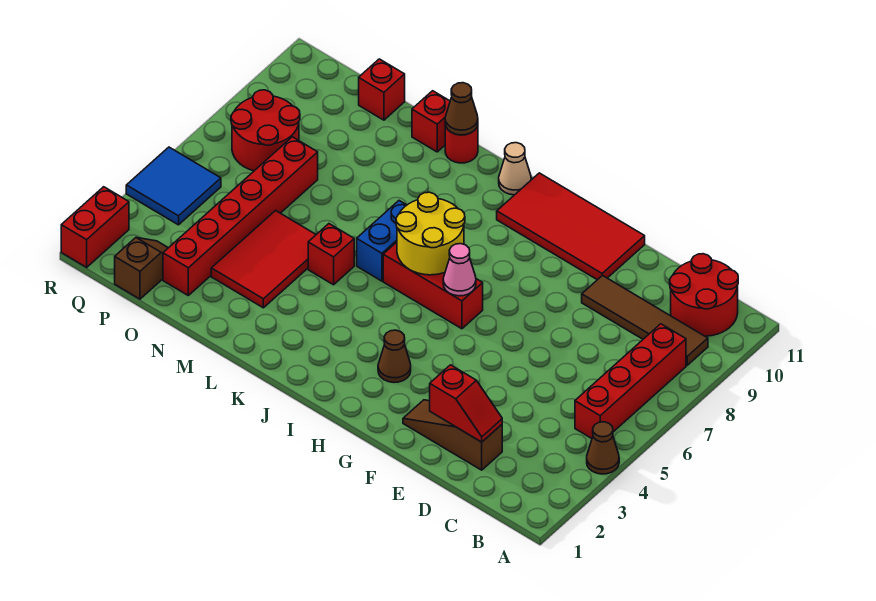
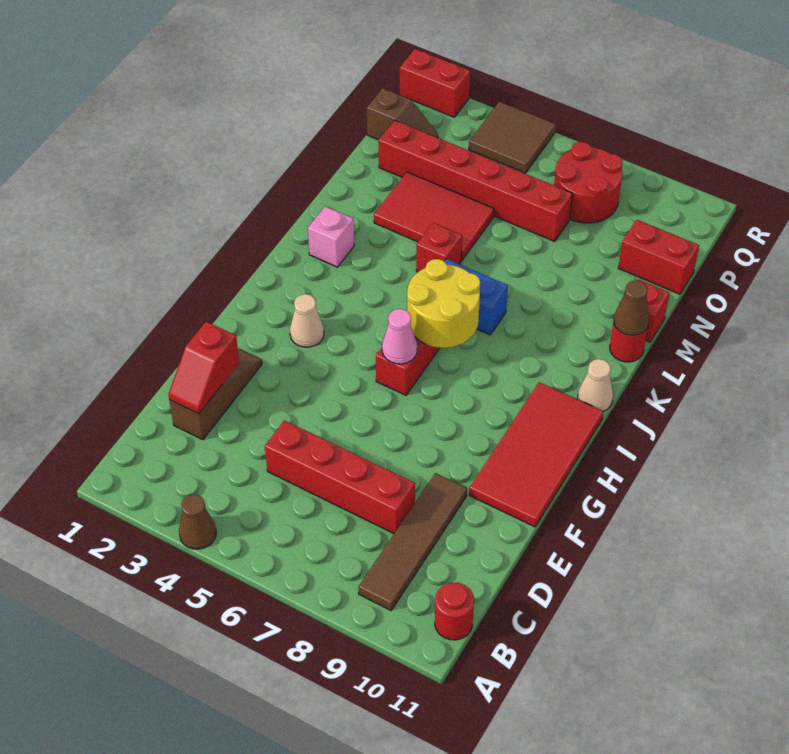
red brick B5:B8 level 1 -> red brick D5:D8 level 1
red round brick B10:C11 level 1 -> red round brick B11 level 1
brown cone H3 level 1 -> tan cone H3 level 1
none -> pink brick K2 level 1
red brick O11 level 1 -> red brick O10:O11 level 1
blue tile Q4:R5 level 1 -> brown tile Q4:R5 level 1

